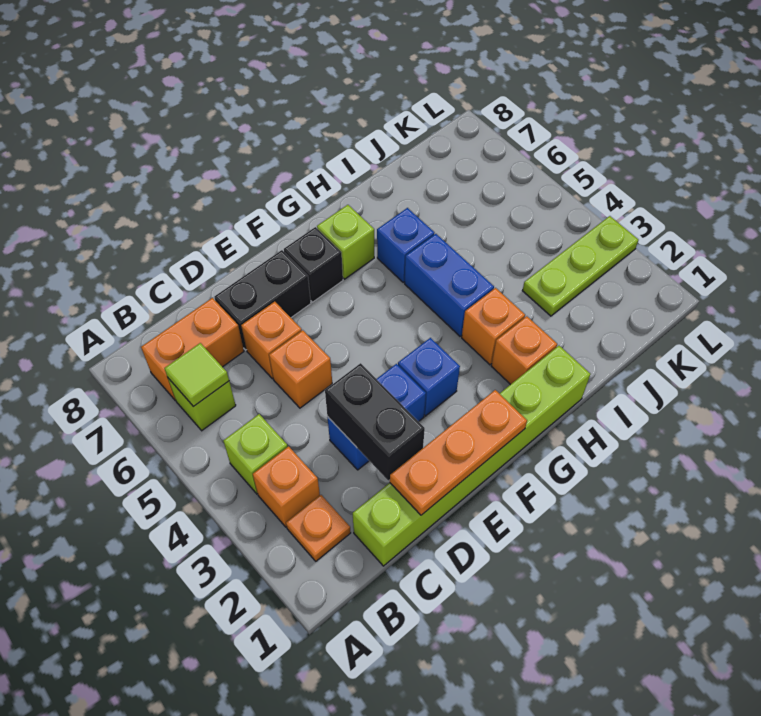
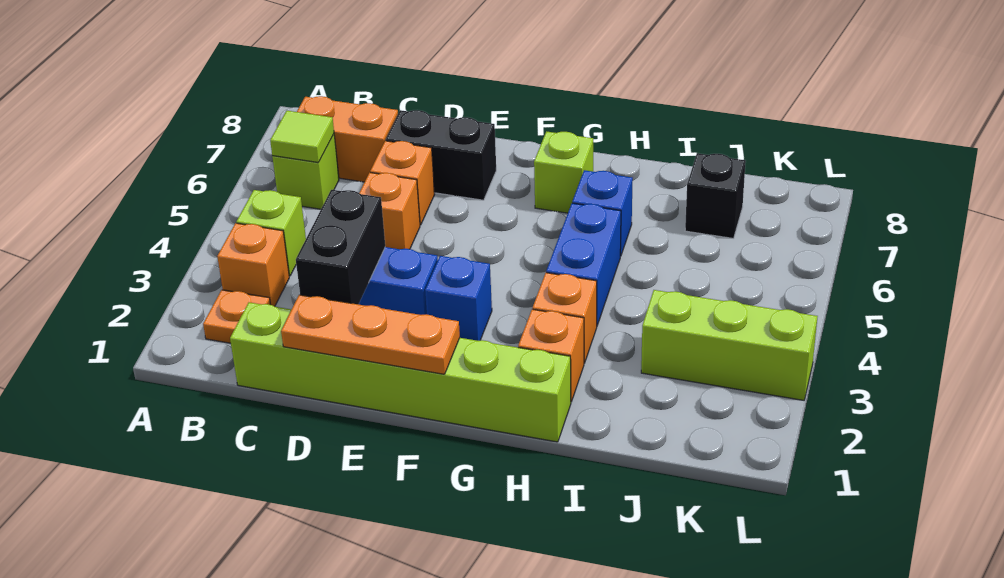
black brick F7 level 1 -> black brick J7 level 1
lime plate J3:L3 level 1 -> lime brick J3:L3 level 1

